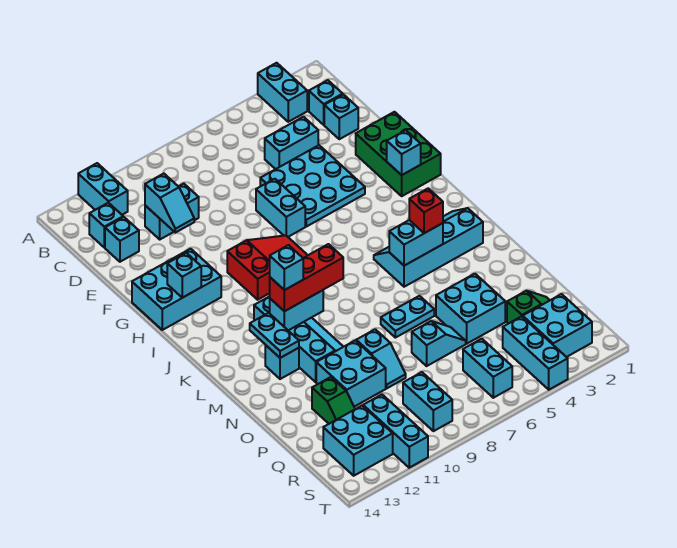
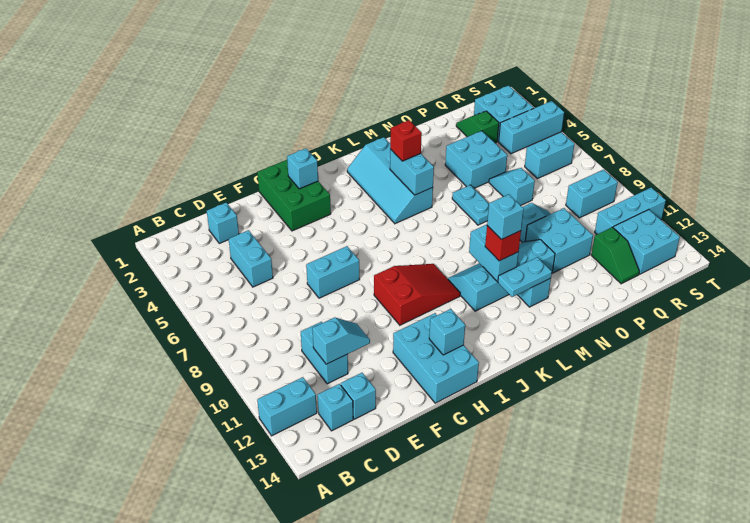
cyan brick A3:B3 level 1 -> none
cyan brick C2 level 1 -> none
cyan plate E4:G6 level 1 -> none
green brick F1:H2 level 1 -> green brick G1:H3 level 1
red slope H8:I10 level 1 top 10 -> red slope H9:J10 level 1 top H
red brick L9:L11 level 3 -> red brick L11 level 3
green slope P12:Q12 level 1 top P -> green slope Q12:Q13 level 1 top 12

